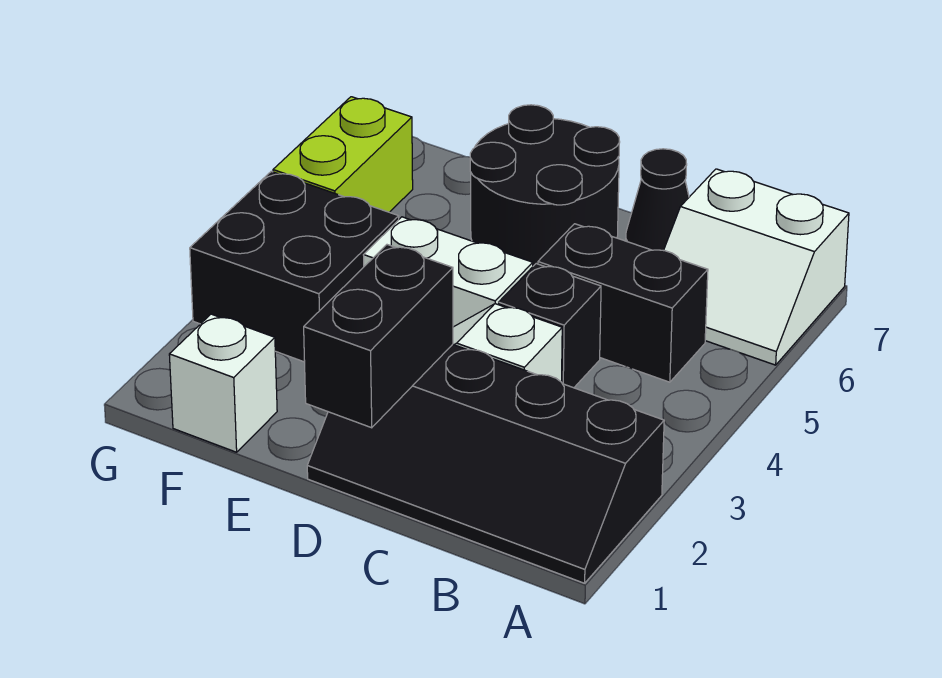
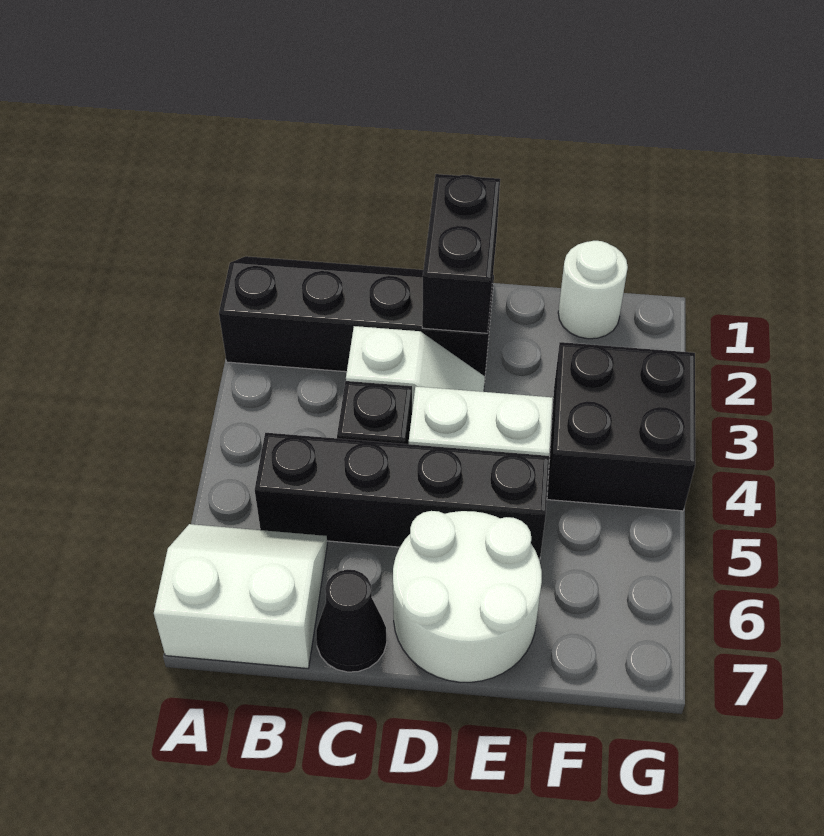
black brick B5:C5 level 1 -> black brick B5:E5 level 1
black round brick D6:E7 level 1 -> white round brick D6:E7 level 1
white brick F1 level 1 -> white round brick F1 level 1
lime brick G5:G6 level 1 -> none

